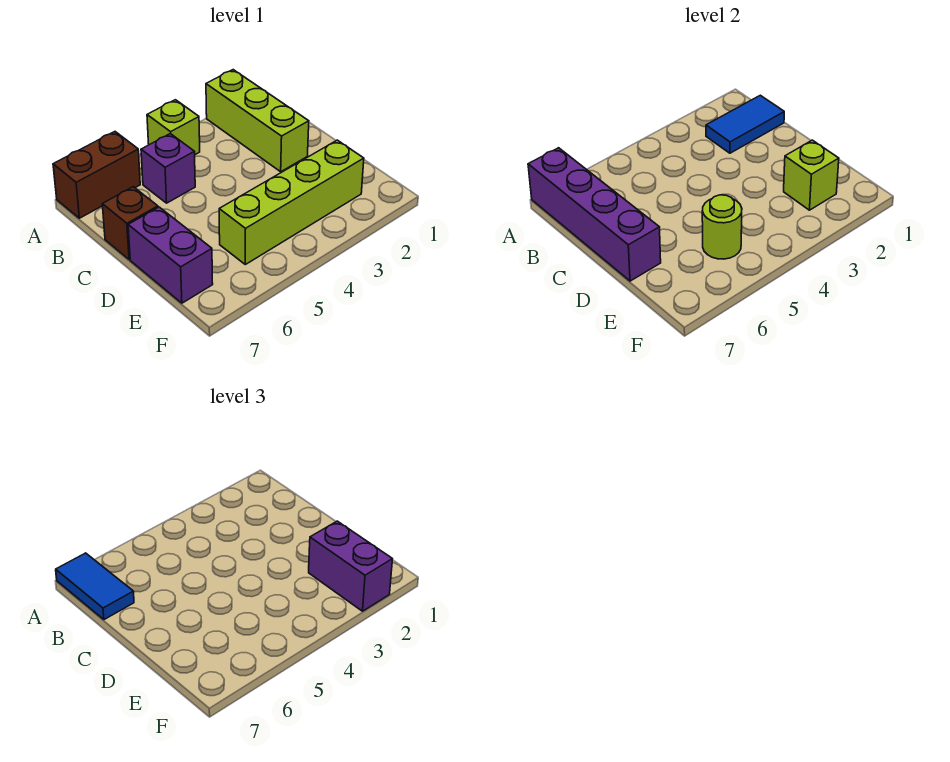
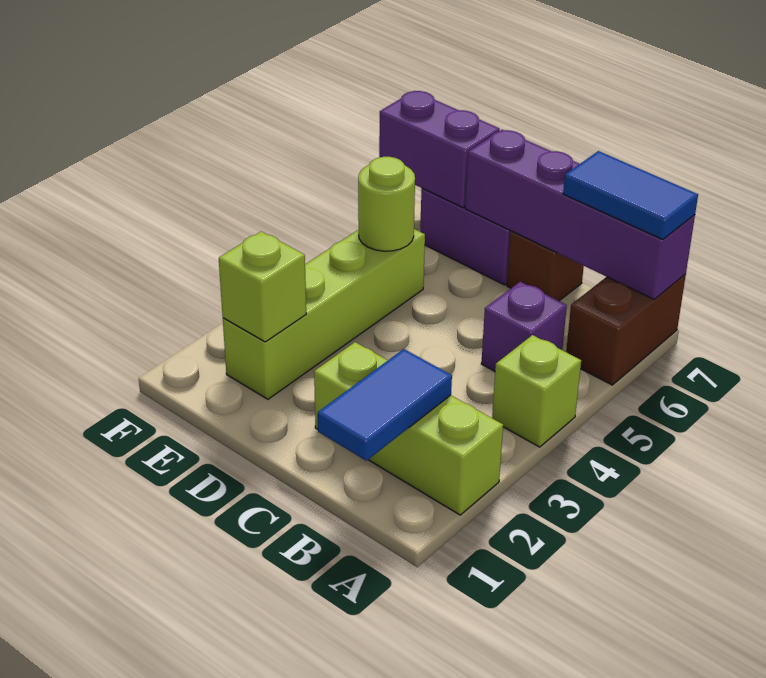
purple brick E2:F2 level 3 -> purple brick E7:F7 level 2

